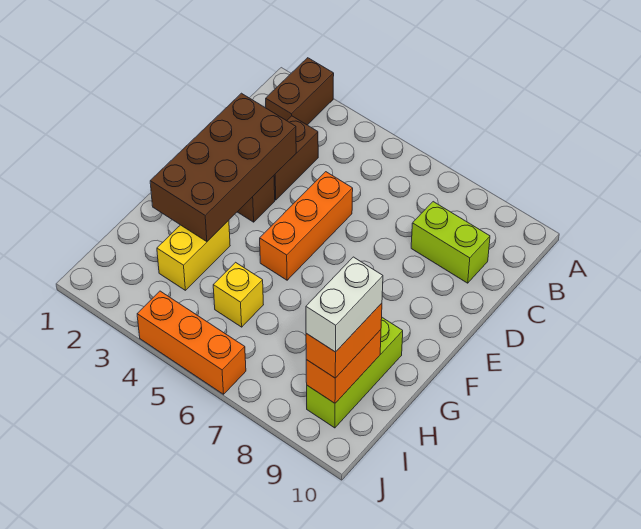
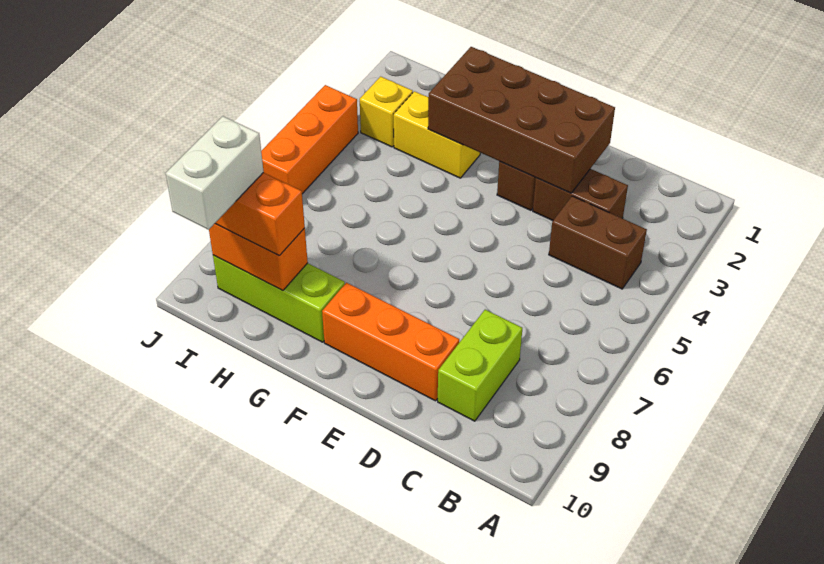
brown brick A2:B2 level 1 -> brown brick B4:C4 level 1
orange brick D5:F5 level 1 -> orange brick D9:F9 level 1
yellow brick H5 level 1 -> yellow brick I3 level 1
white brick H9:I9 level 4 -> white brick I9:I10 level 4

